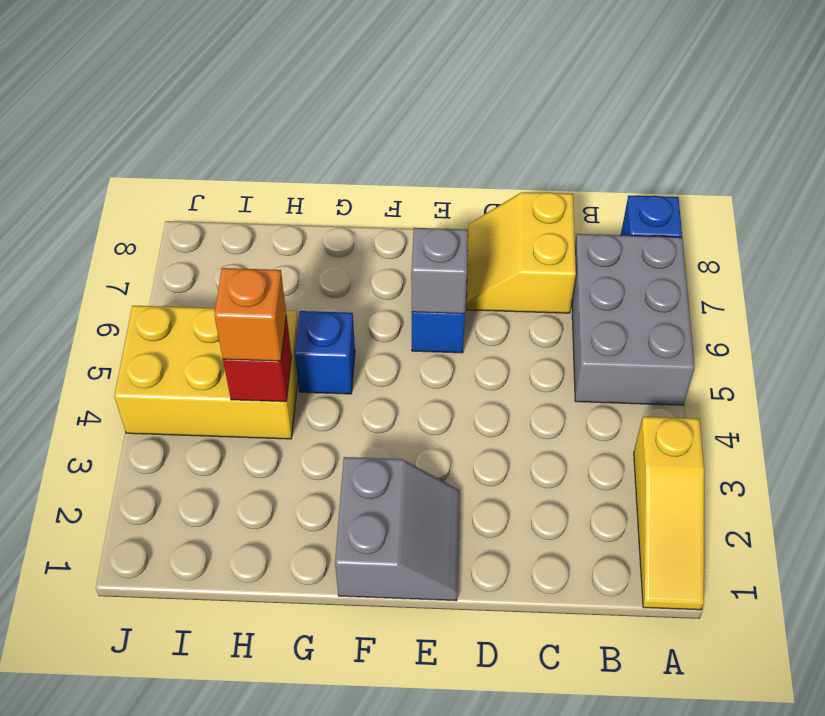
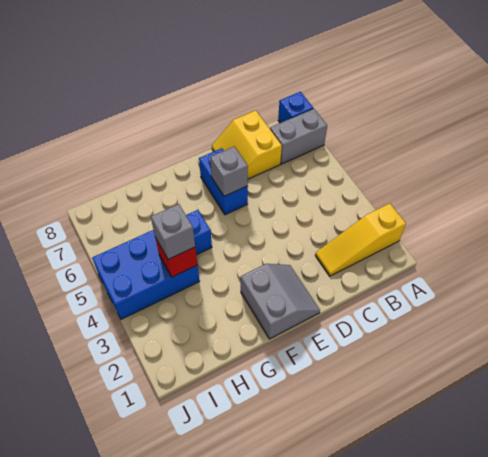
yellow slope A1:A3 level 1 top 3 -> yellow slope A2:C2 level 1 top A
grey brick A5:B7 level 1 -> grey brick A7:B7 level 1
yellow brick H4:J5 level 1 -> blue brick H4:J5 level 1
orange brick H4 level 3 -> grey brick H4 level 3

